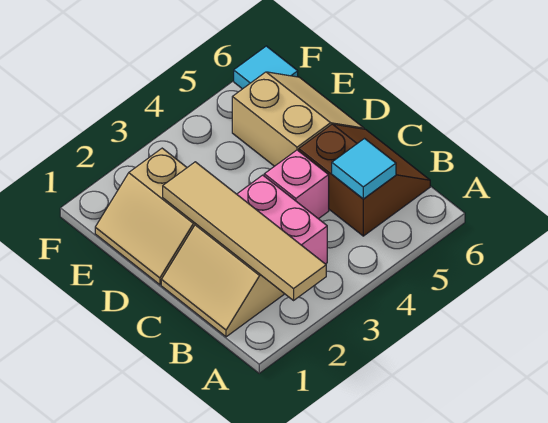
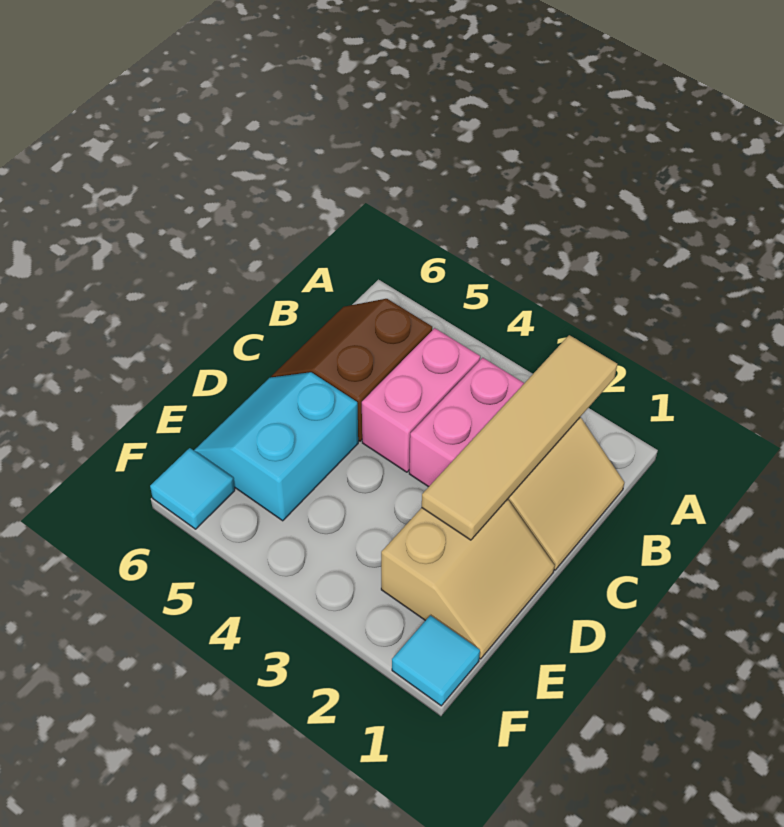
cyan tile B5 level 2 -> cyan tile F1 level 1
pink brick C4 level 1 -> pink brick B4:C4 level 1
tan slope D5:E6 level 1 top 5 -> cyan slope D5:E6 level 1 top 5

